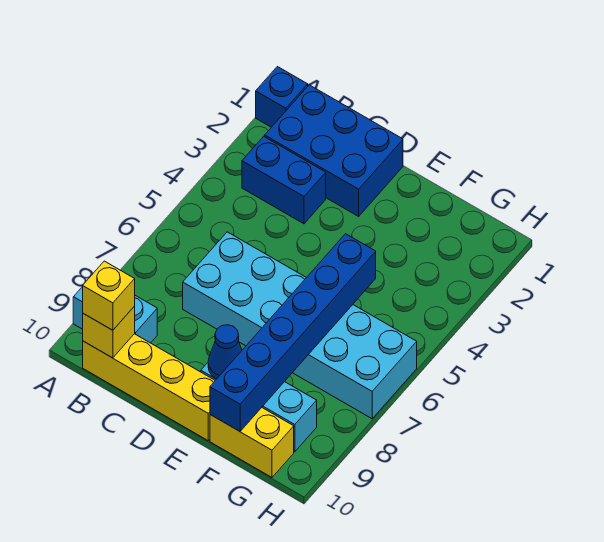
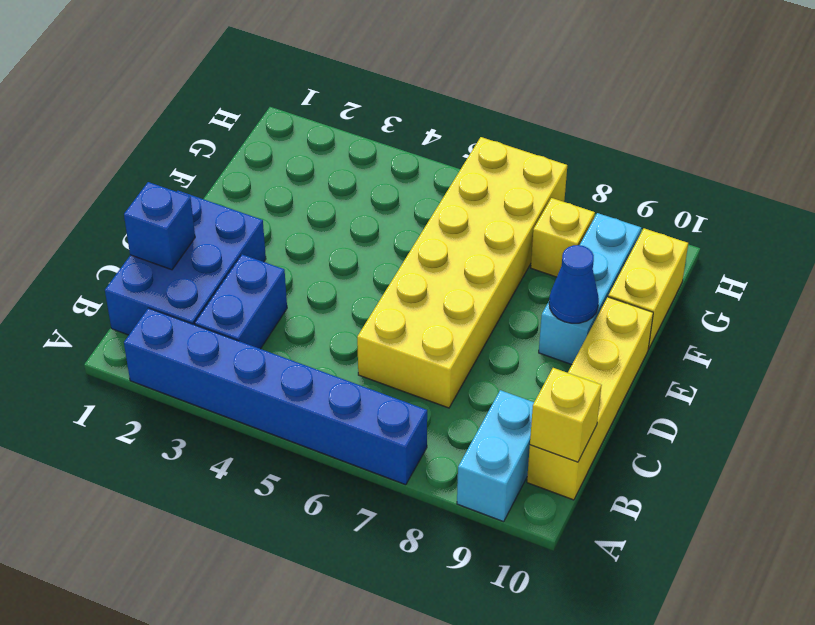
blue brick A1 level 1 -> blue brick C1 level 2
yellow brick B10 level 3 -> yellow brick G8 level 1
cyan brick C6:H7 level 1 -> yellow brick C6:H7 level 1
blue brick F5:F10 level 2 -> blue brick A2:A7 level 1

